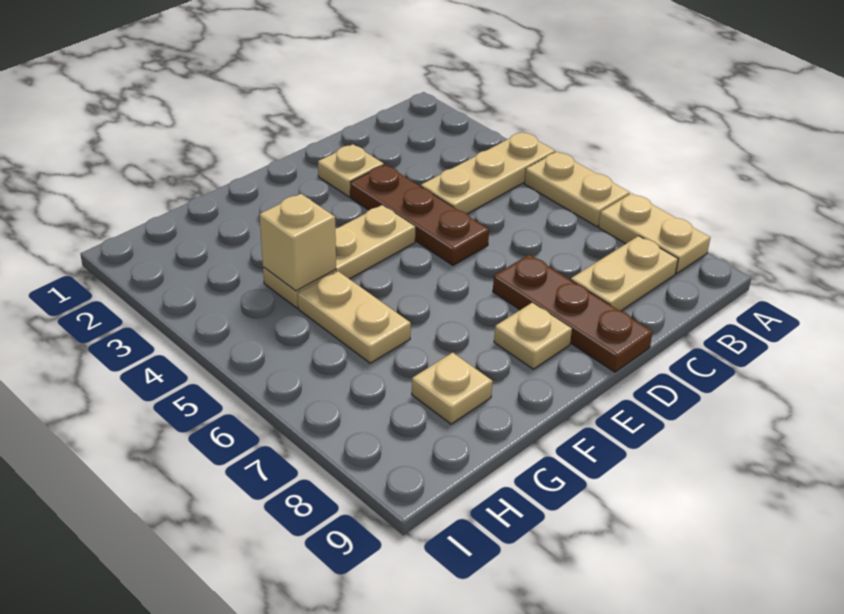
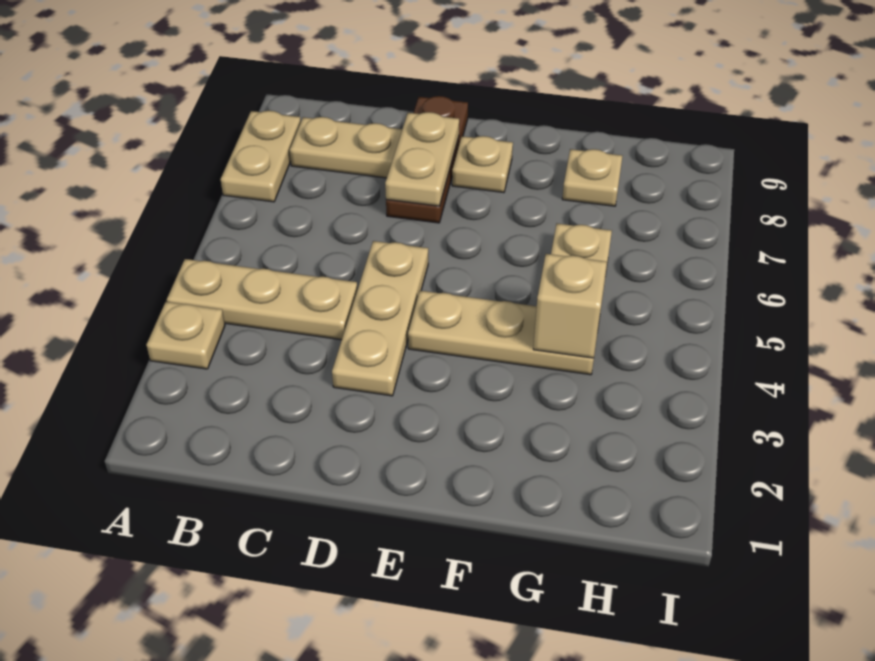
tan plate A5:A6 level 1 -> tan plate D7:D8 level 2
tan plate D2 level 1 -> tan plate A3 level 1
brown plate D3:D5 level 1 -> tan plate D3:D5 level 1

